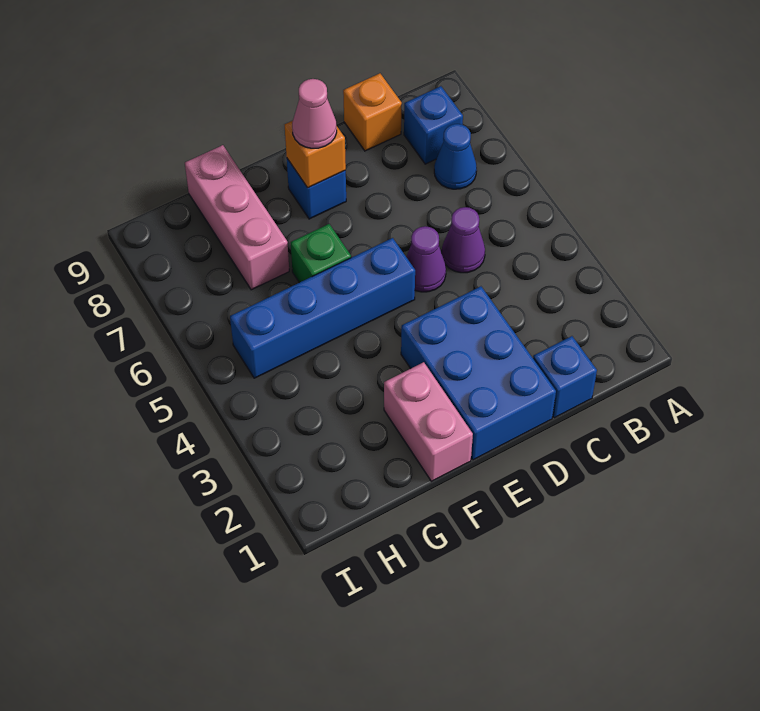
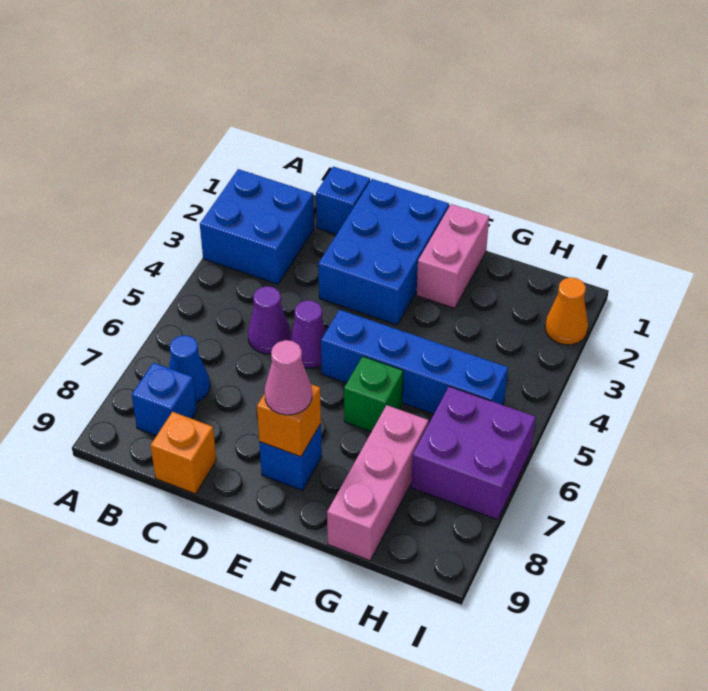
none -> blue brick A2:B3 level 1
none -> purple brick H6:I7 level 1
none -> orange cone I2 level 1

